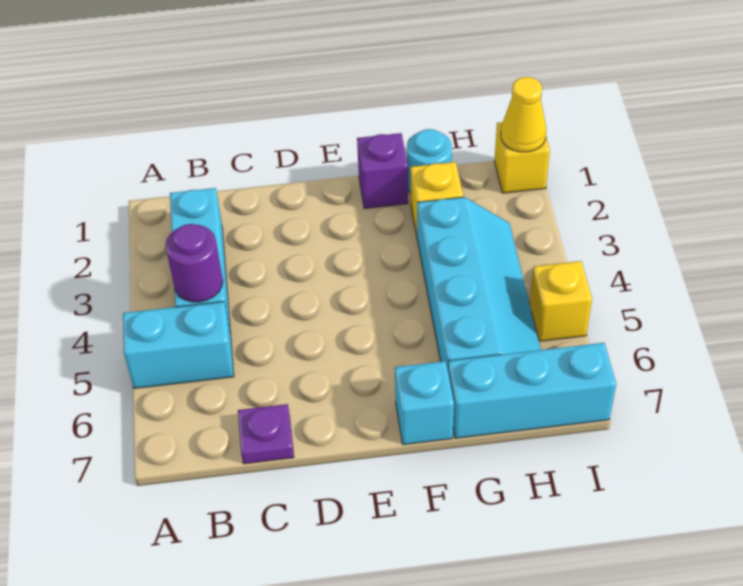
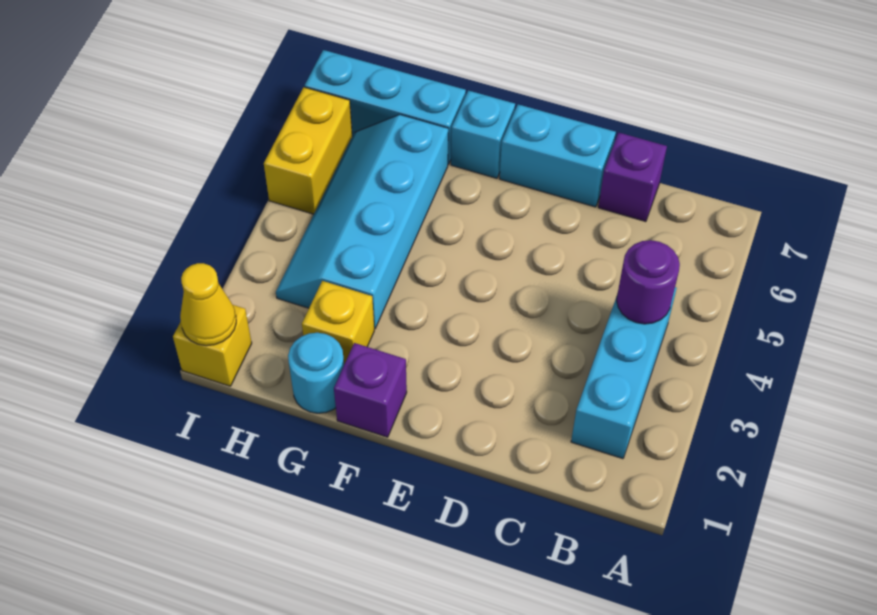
cyan brick A5:B5 level 1 -> cyan brick D7:E7 level 1
purple plate C7 level 1 -> purple brick C7 level 1
yellow brick I5 level 1 -> yellow brick I5:I6 level 1

